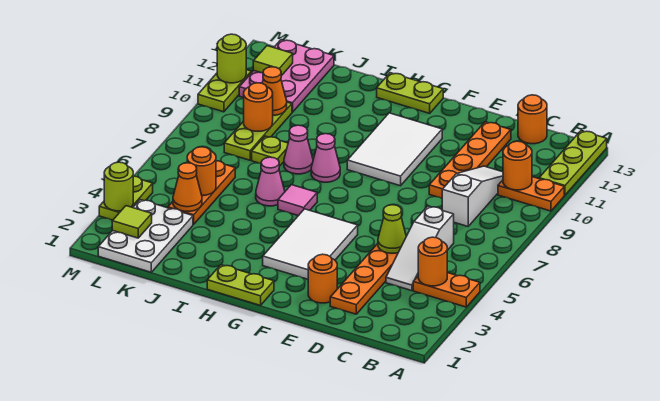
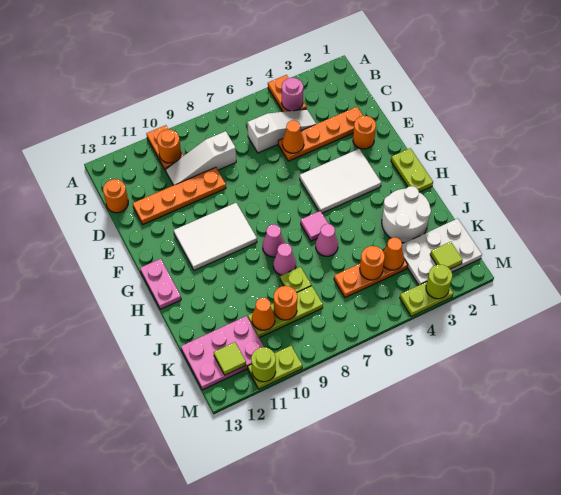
lime plate A11:A13 level 1 -> none
orange round brick B4 level 2 -> pink round brick B4 level 2
lime cone D5 level 2 -> orange cone D5 level 2
lime plate G13:H13 level 1 -> pink plate G13:H13 level 1
none -> white round brick I2:J3 level 1

